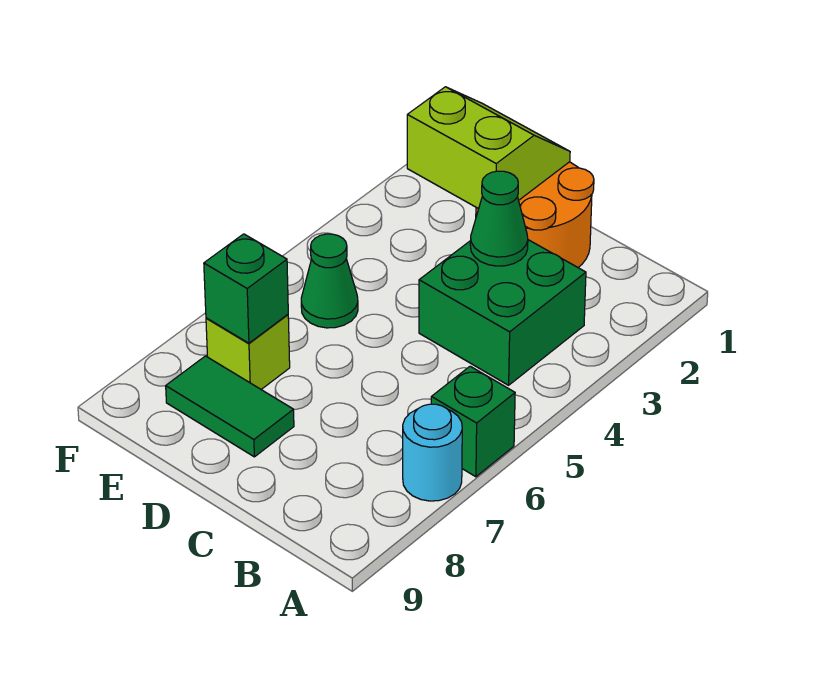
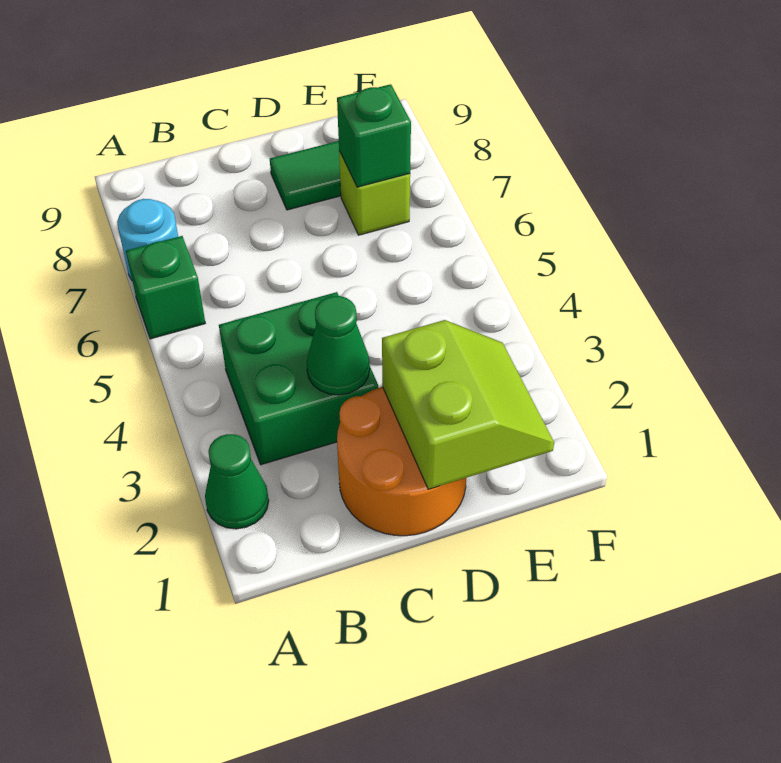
lime slope D1:E2 level 2 top 2 -> lime slope D1:E2 level 2 top D
green cone E5 level 1 -> green cone A2 level 1

